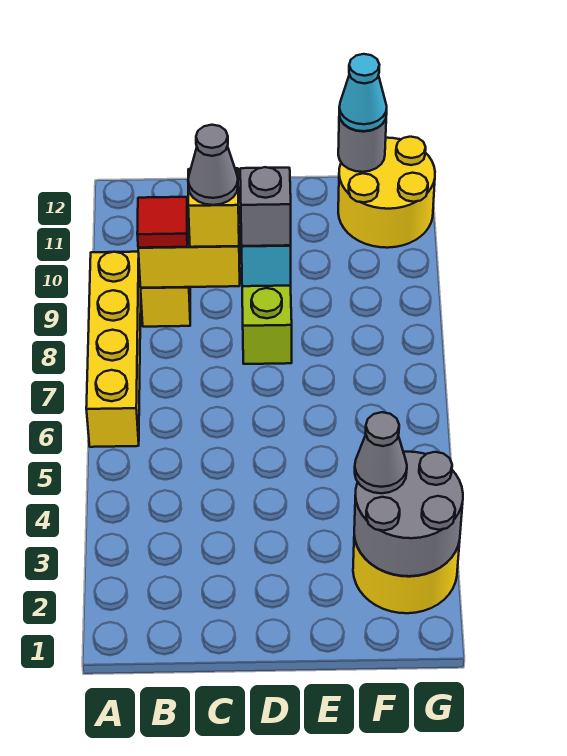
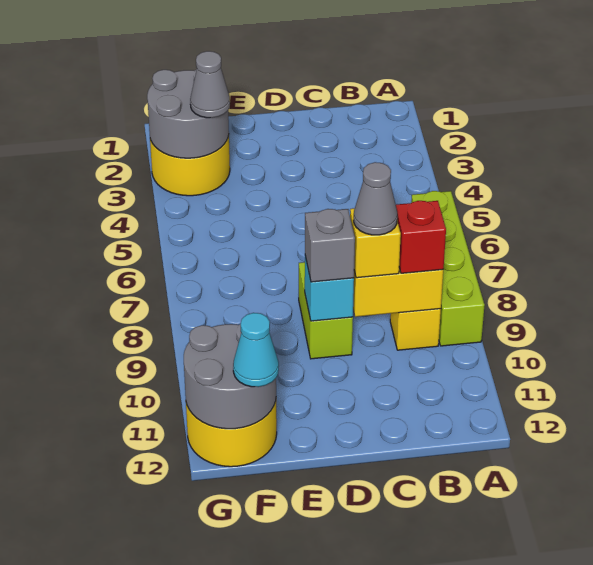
yellow brick A6:A9 level 1 -> lime brick A6:A9 level 1
red tile B9 level 3 -> red brick B9 level 3
grey round brick F12 level 2 -> grey round brick F11:G12 level 2

